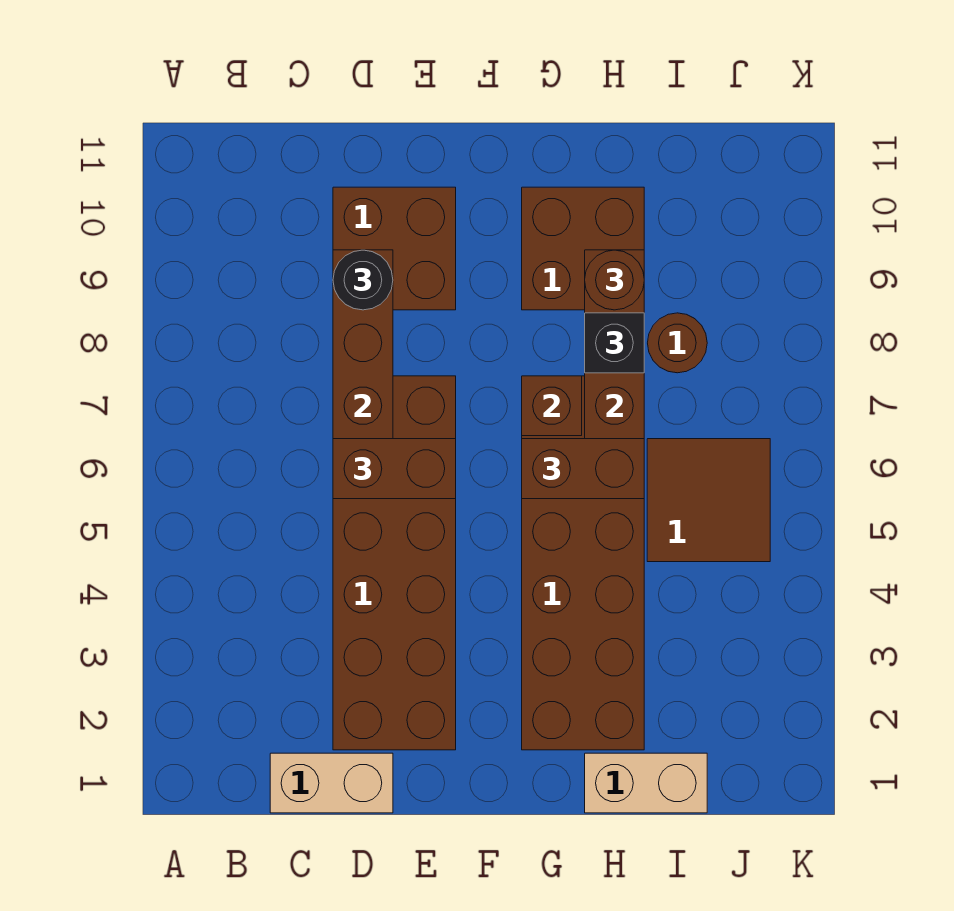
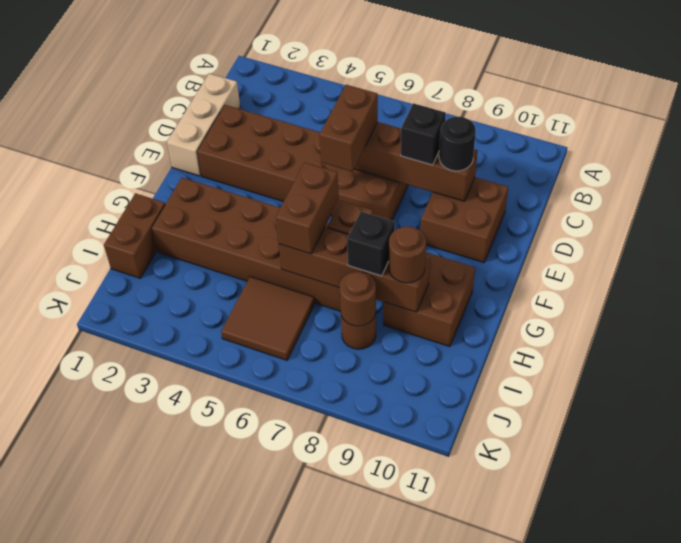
tan brick C1:D1 level 1 -> tan brick C1:E1 level 1
none -> black brick D8 level 3
tan brick H1:I1 level 1 -> brown brick H1:I1 level 1
none -> brown round brick I8 level 2

